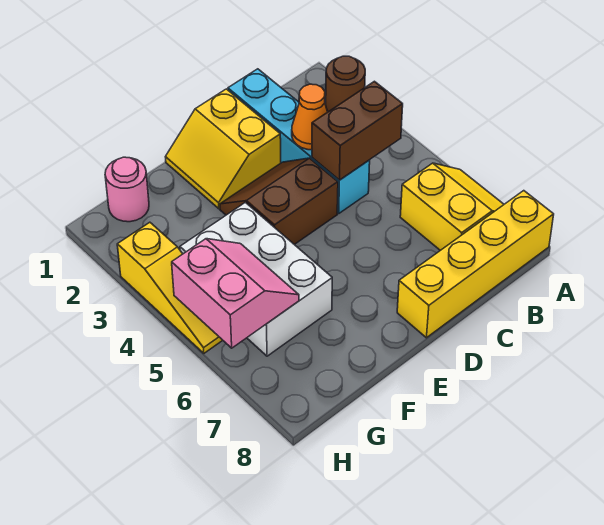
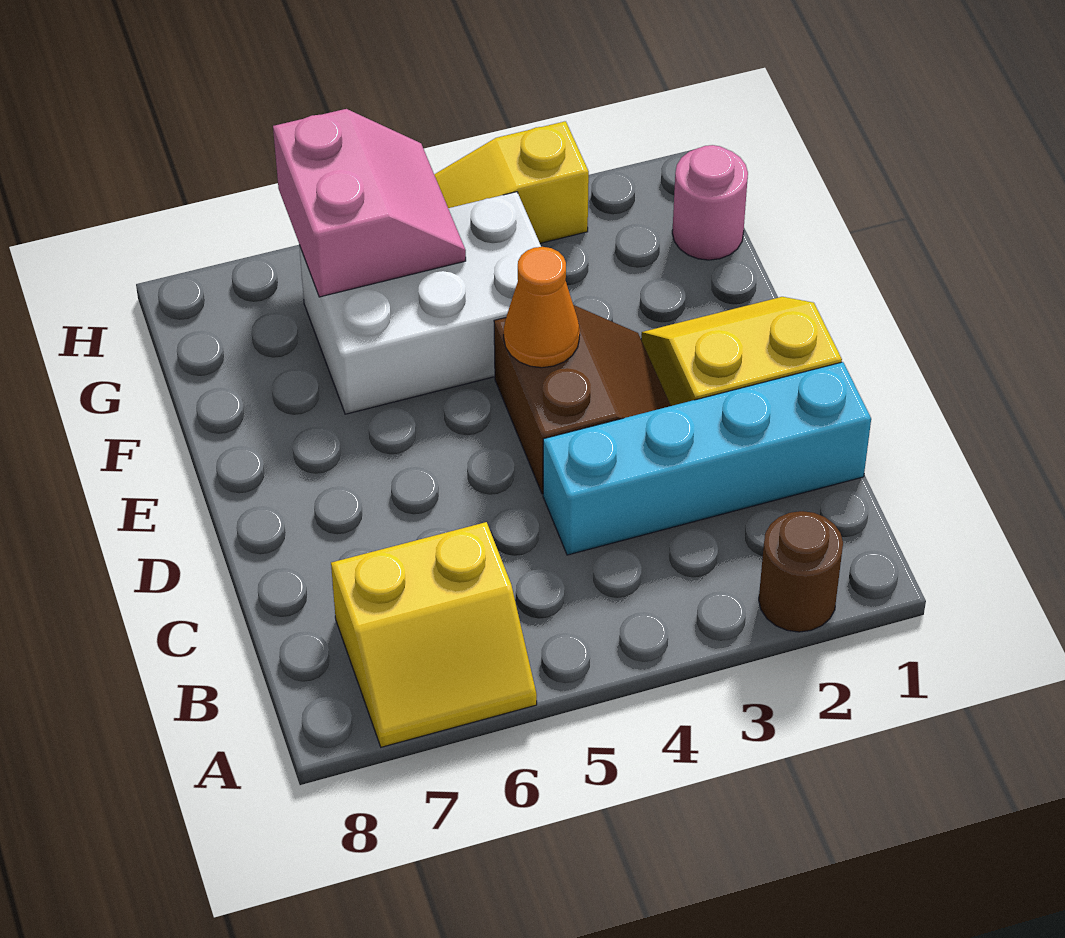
yellow brick A8:D8 level 1 -> none
brown brick B4:C4 level 2 -> none
orange cone C3 level 2 -> orange cone E4 level 2
pink slope G5:H6 level 2 top H -> pink slope G5:H6 level 2 top 6

